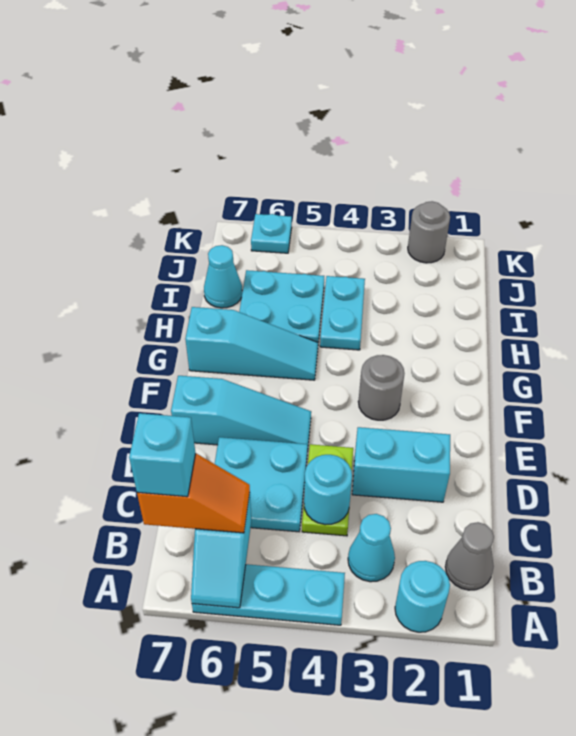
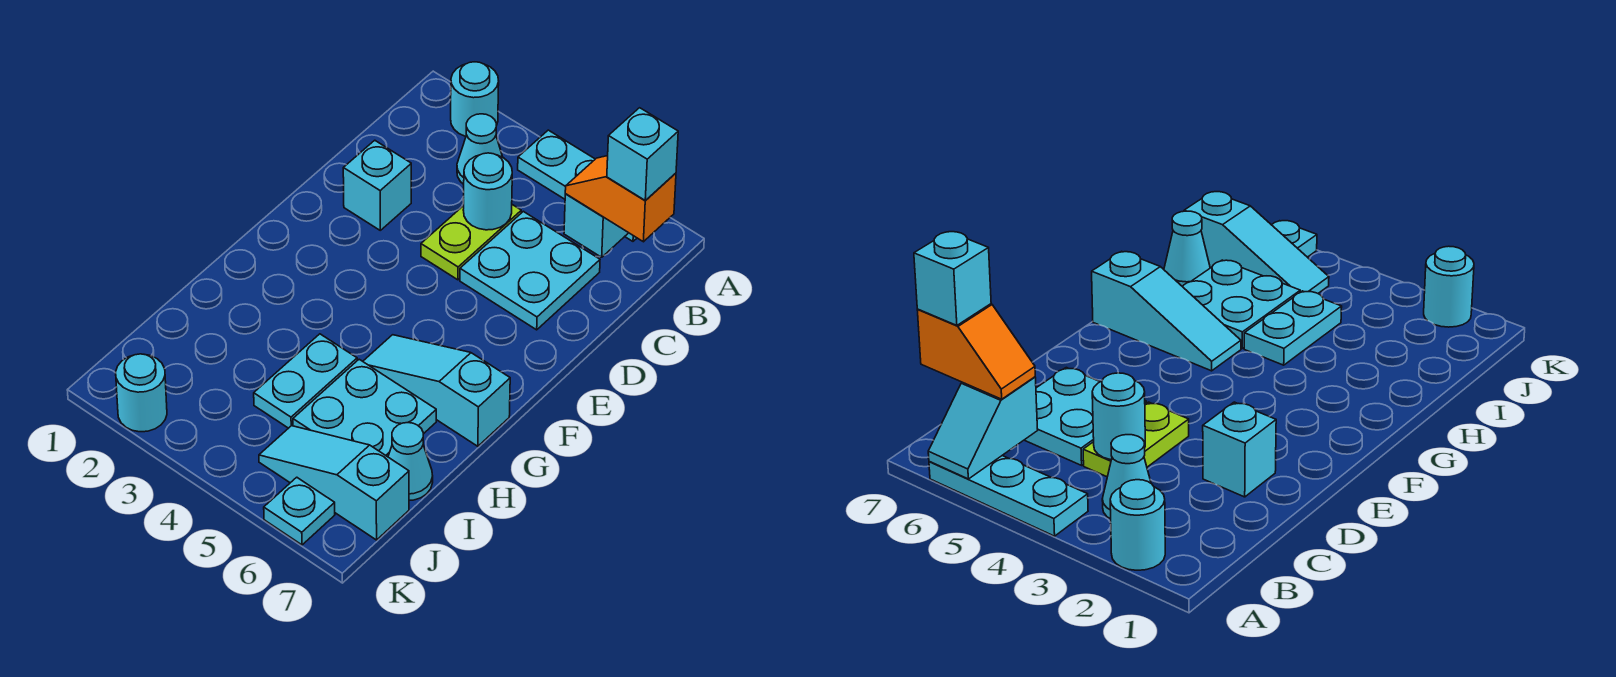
grey cone B1 level 1 -> none
cyan brick D2:D3 level 1 -> cyan brick D2 level 1
cyan slope E5:E7 level 1 top 7 -> cyan slope J5:J7 level 1 top 7
grey round brick F3 level 1 -> none
grey round brick K2 level 1 -> cyan round brick K2 level 1

